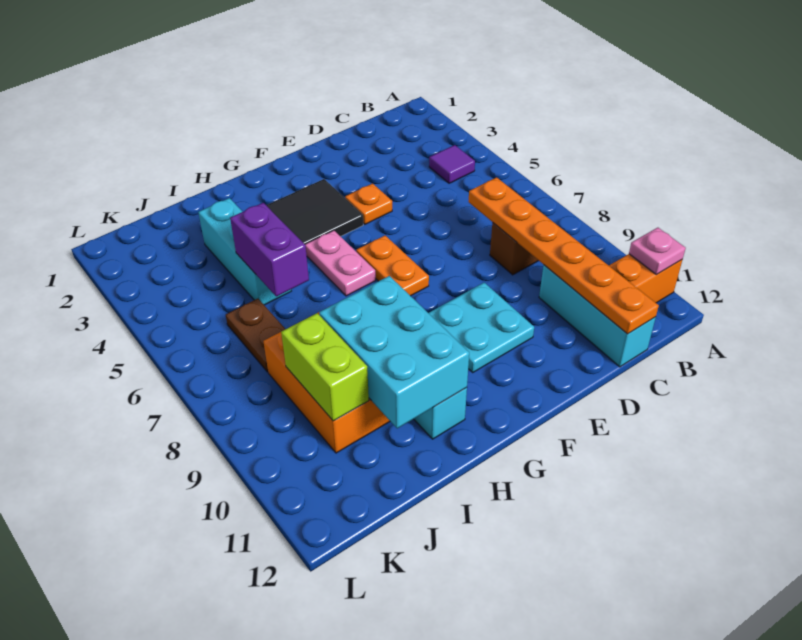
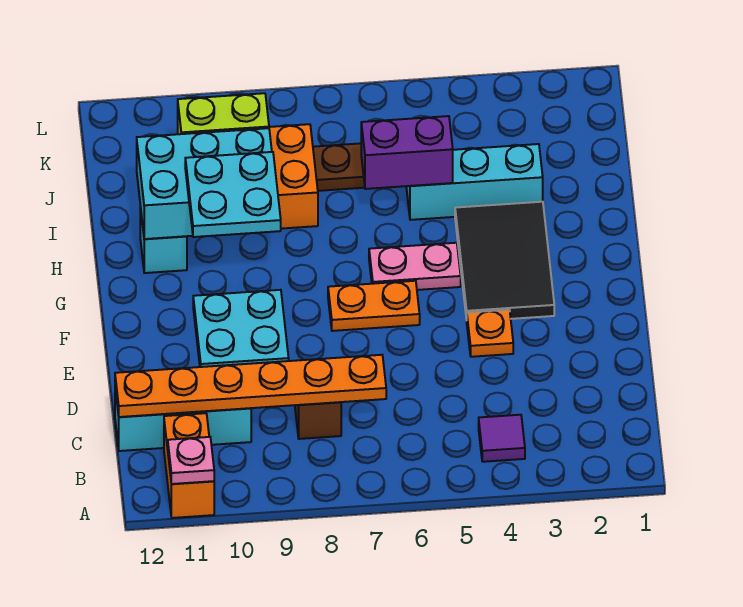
none -> cyan plate G9:H10 level 3

